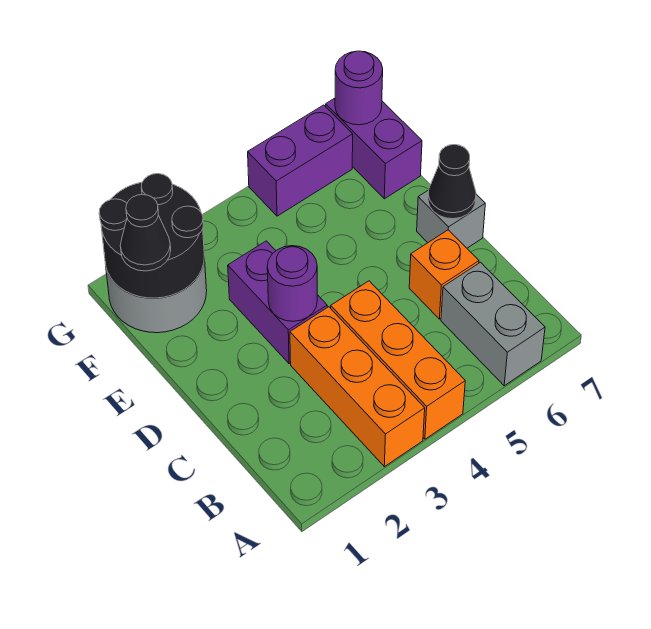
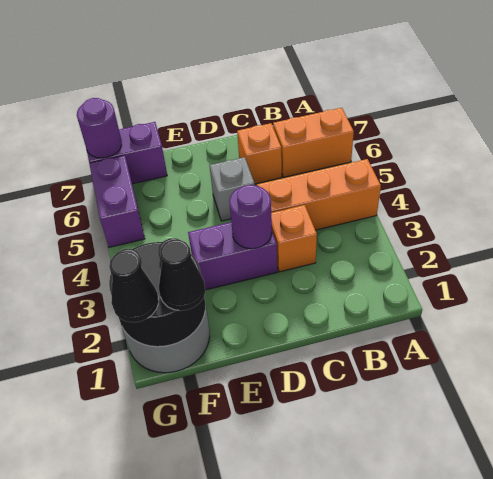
orange brick A3:C3 level 1 -> orange brick C3 level 1
grey brick A6:B6 level 1 -> orange brick A6:B6 level 1
grey brick D7 level 1 -> grey brick D5 level 1
black cone D7 level 2 -> black cone G1 level 3

